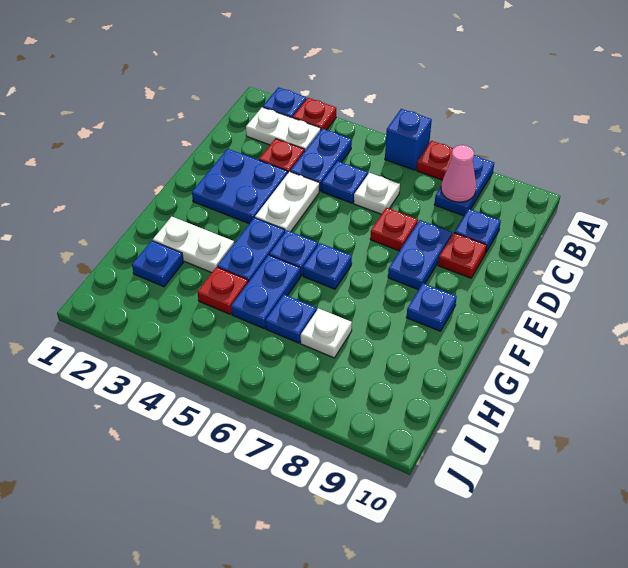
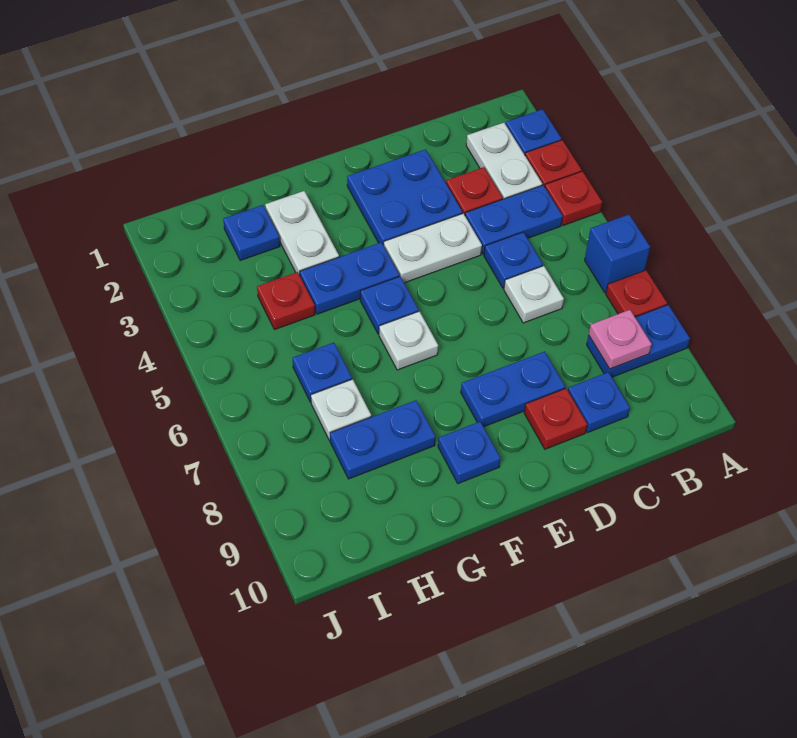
pink cone B8 level 2 -> pink plate B8 level 2
red plate D7 level 1 -> red plate A4 level 1
blue plate F6 level 1 -> white plate F6 level 1
blue plate G5:H5 level 1 -> blue plate G8:H8 level 1

